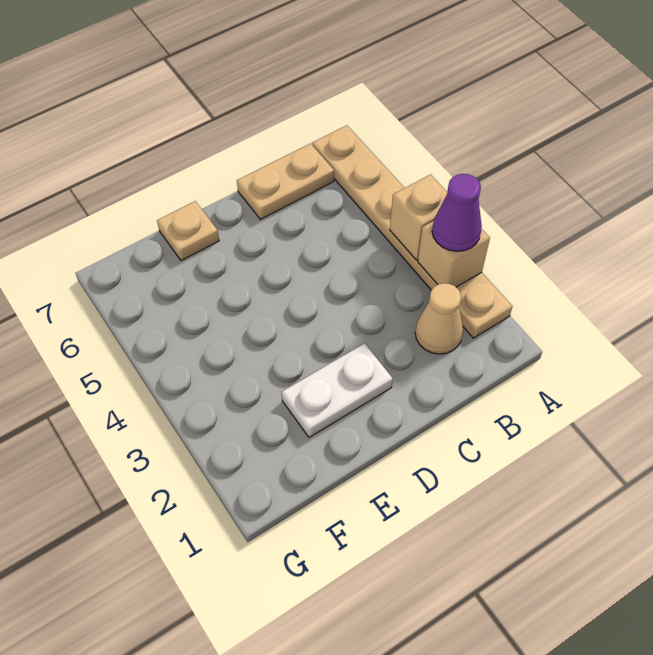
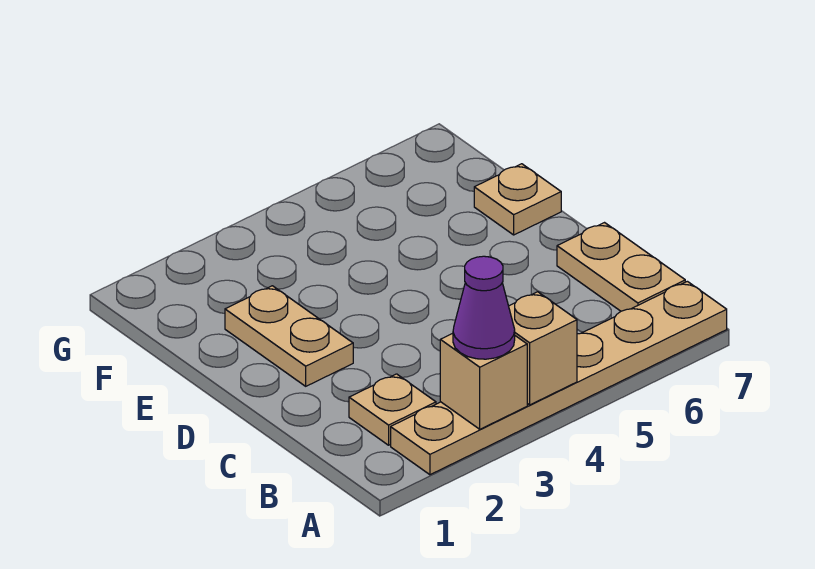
tan cone B2 level 1 -> tan plate B2 level 1
white plate D2:E2 level 1 -> tan plate D2:E2 level 1

